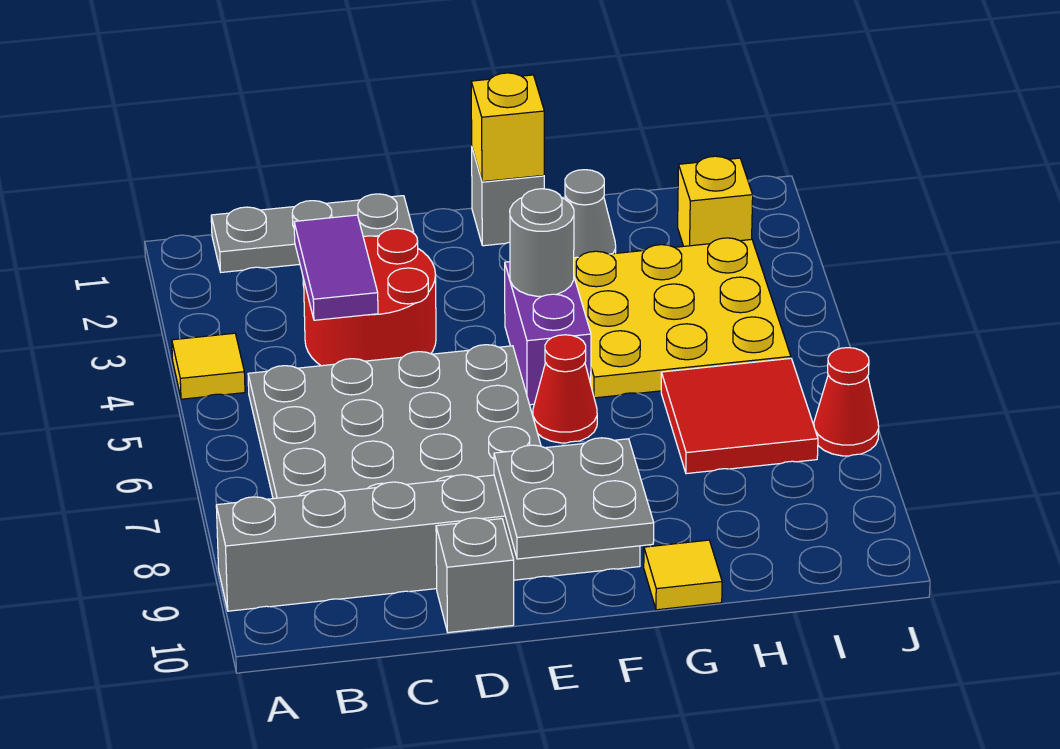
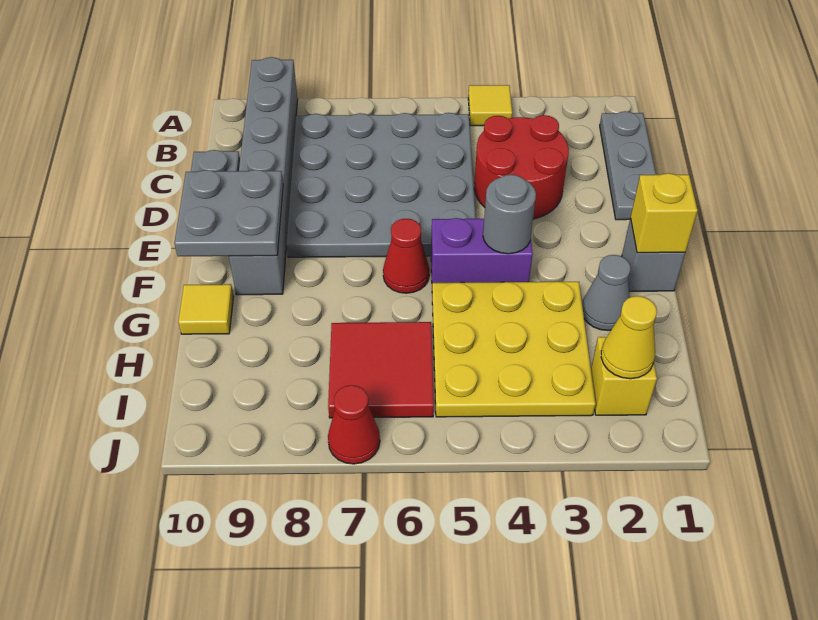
purple tile C3:C4 level 2 -> none
none -> yellow cone I2 level 2

